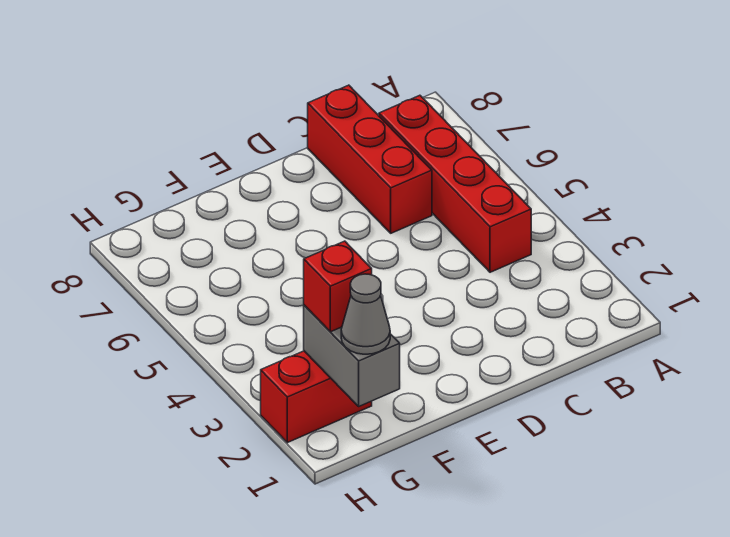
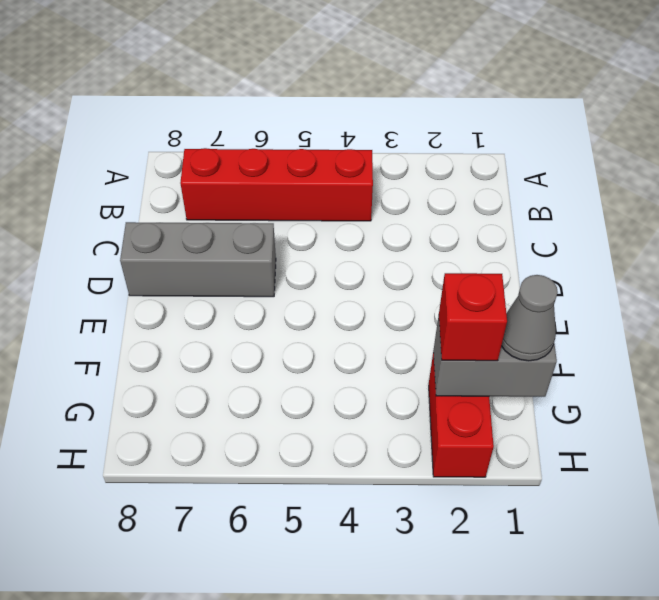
red brick C6:C8 level 1 -> none
none -> grey brick D6:D8 level 1

